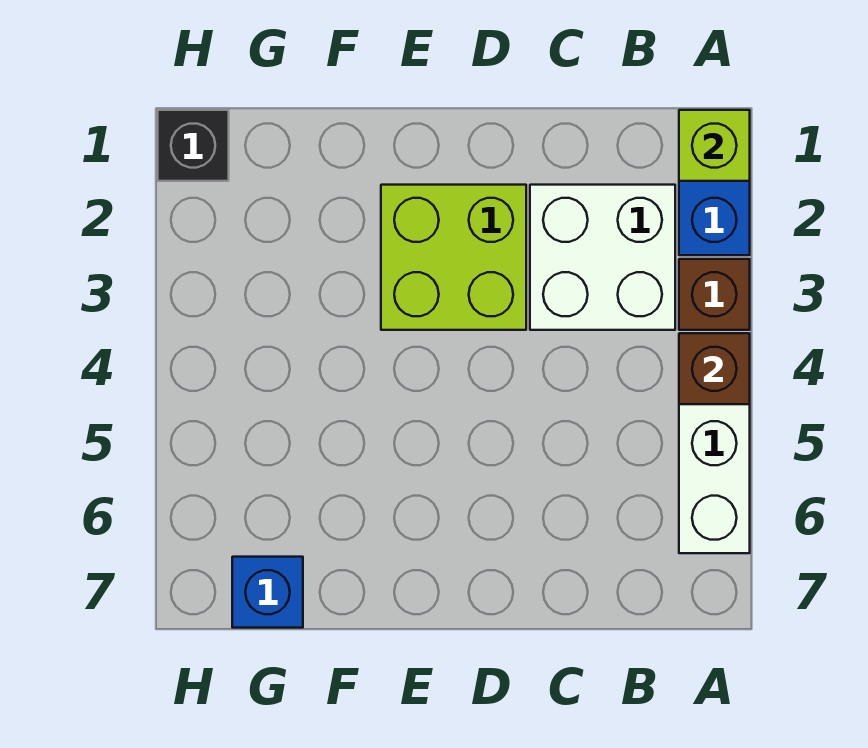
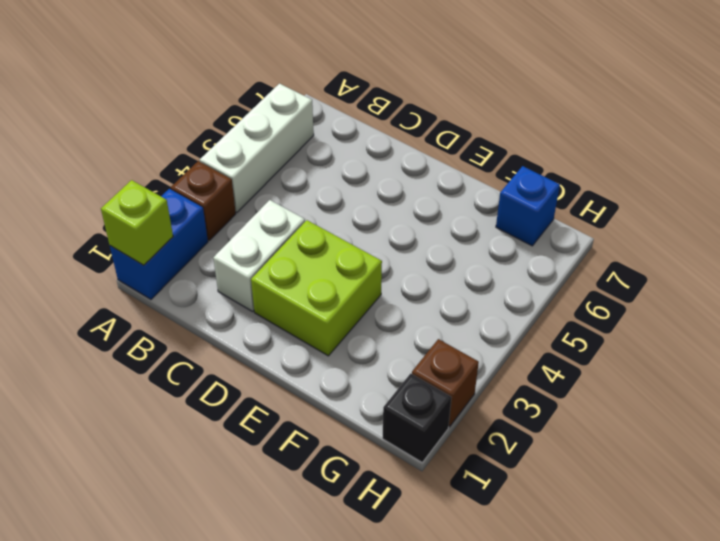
brown brick A4 level 2 -> brown brick H2 level 1
white brick B2:C3 level 1 -> white brick C2:C3 level 1

